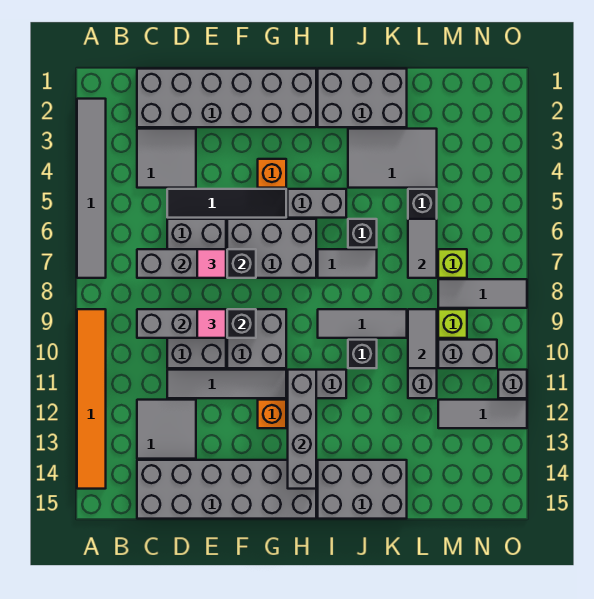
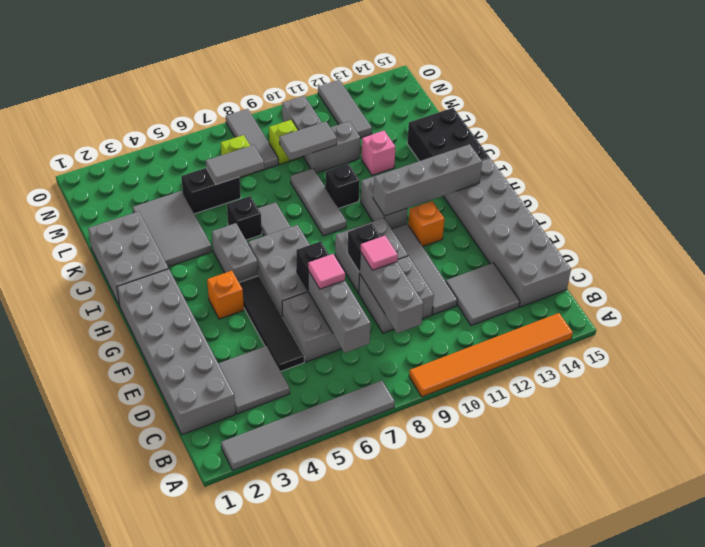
grey brick I14:K15 level 1 -> black brick I14:K15 level 1
none -> pink brick K12 level 1
grey brick O11 level 1 -> none

